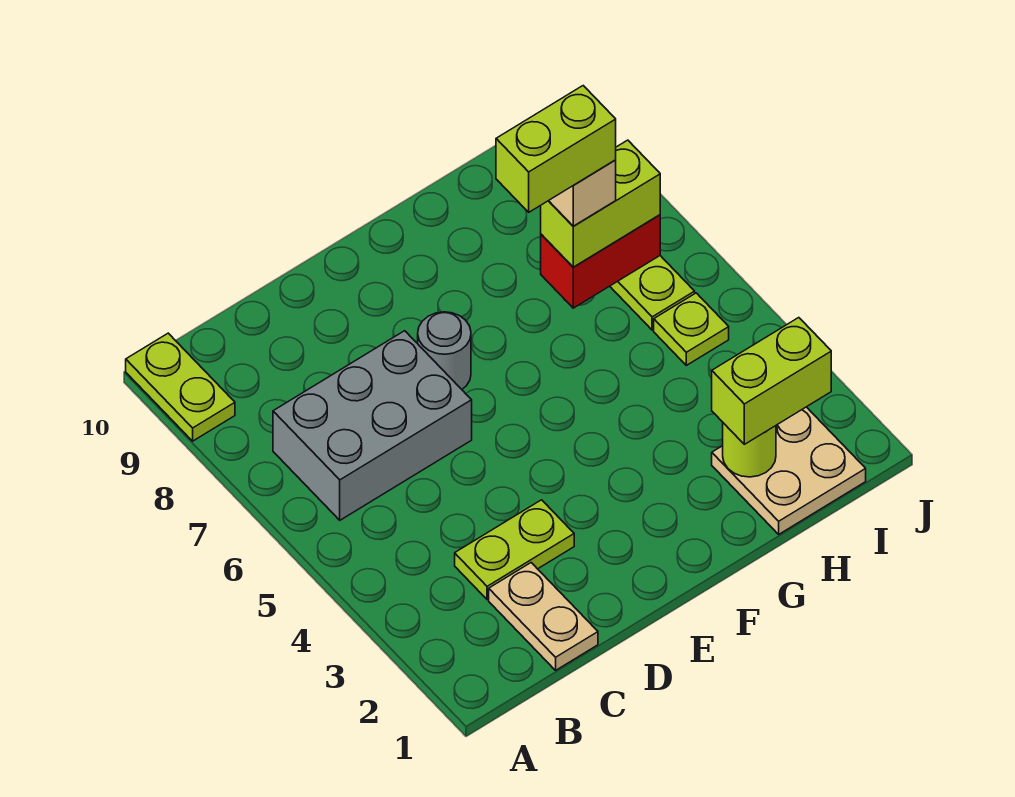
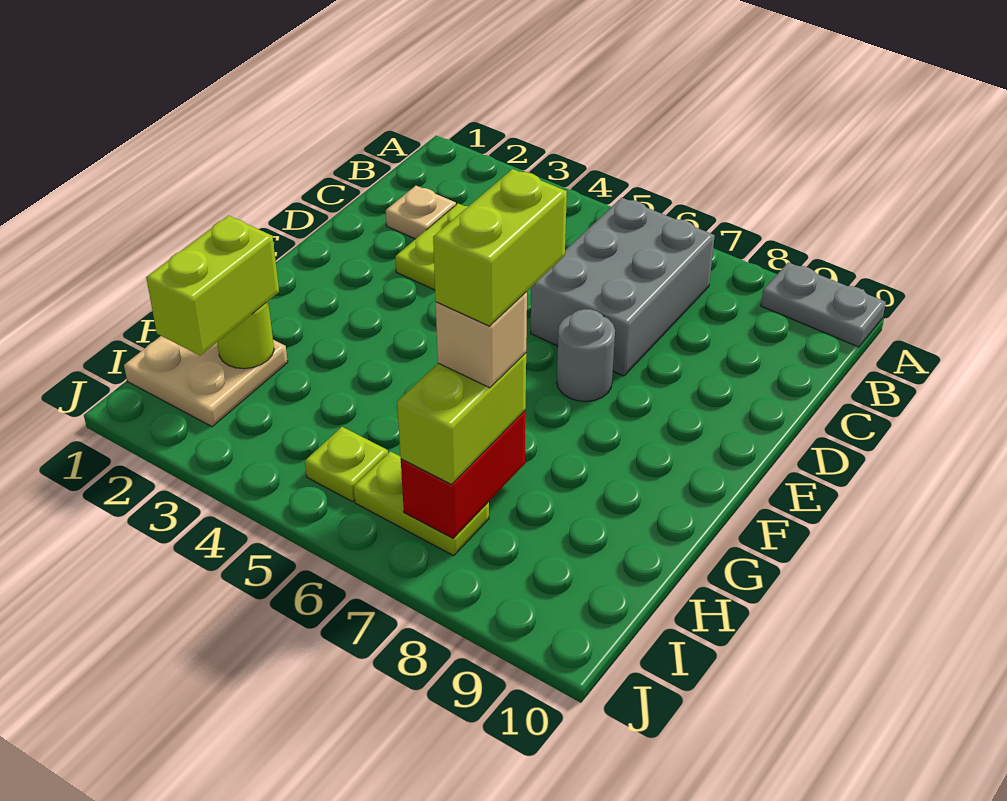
lime plate A9:A10 level 1 -> grey plate A9:A10 level 1
tan plate C1:C2 level 1 -> tan plate C2 level 1

